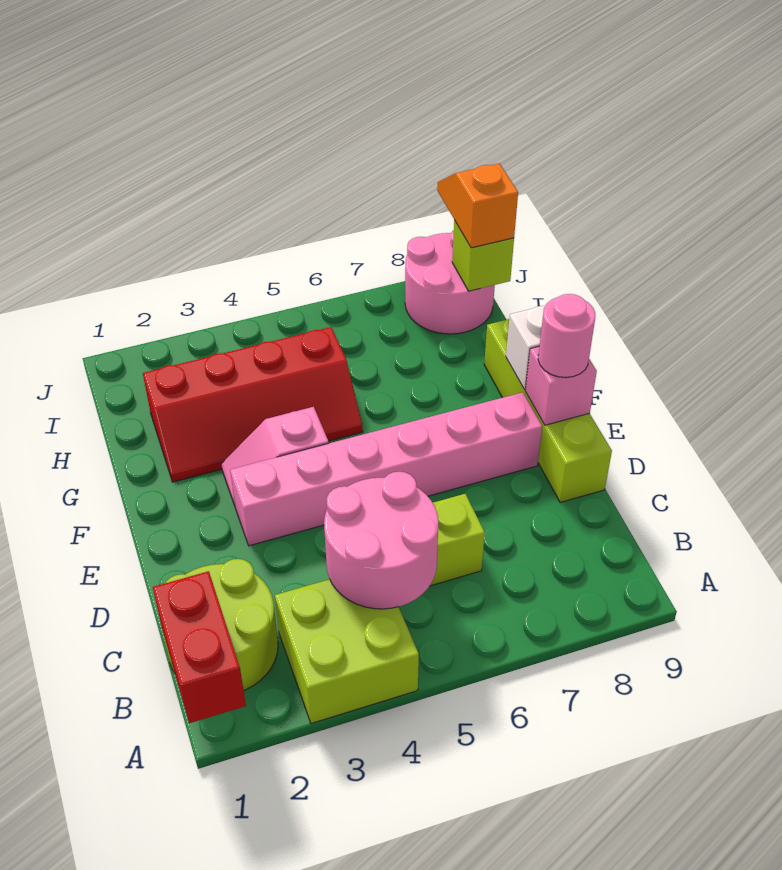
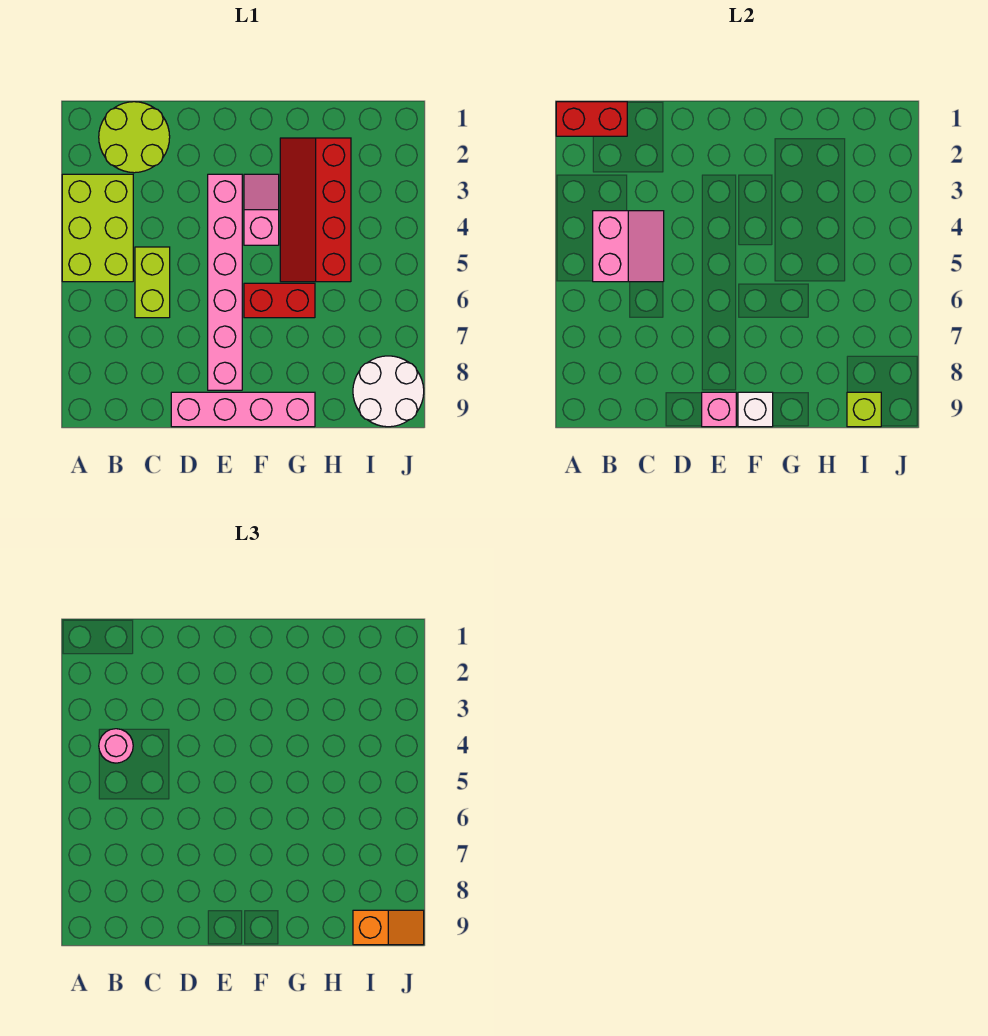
lime brick A3:B4 level 1 -> lime brick A3:B5 level 1
pink round brick B4:C5 level 2 -> pink slope B4:C5 level 2 top B
lime brick D9:G9 level 1 -> pink brick D9:G9 level 1
pink round brick E9 level 3 -> pink round brick B4 level 3
none -> red brick F6:G6 level 1
pink round brick I8:J9 level 1 -> white round brick I8:J9 level 1

